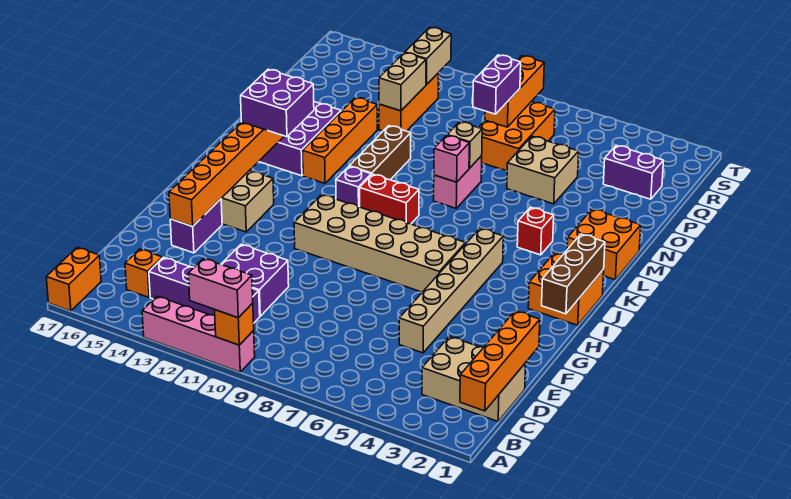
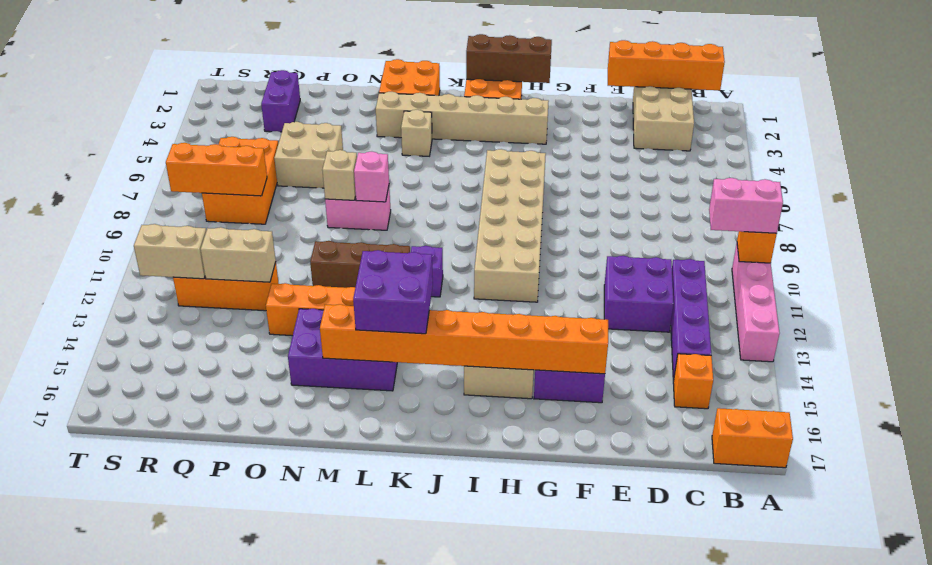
pink brick A10:A11 level 3 -> pink brick A10:B10 level 3
tan brick E5:J5 level 1 -> tan brick H3:M3 level 1
red brick K9:K10 level 1 -> none
red brick L4 level 1 -> tan brick L4 level 1
orange brick P7:R8 level 1 -> orange brick Q6:R8 level 1
purple brick P8:Q8 level 3 -> none

